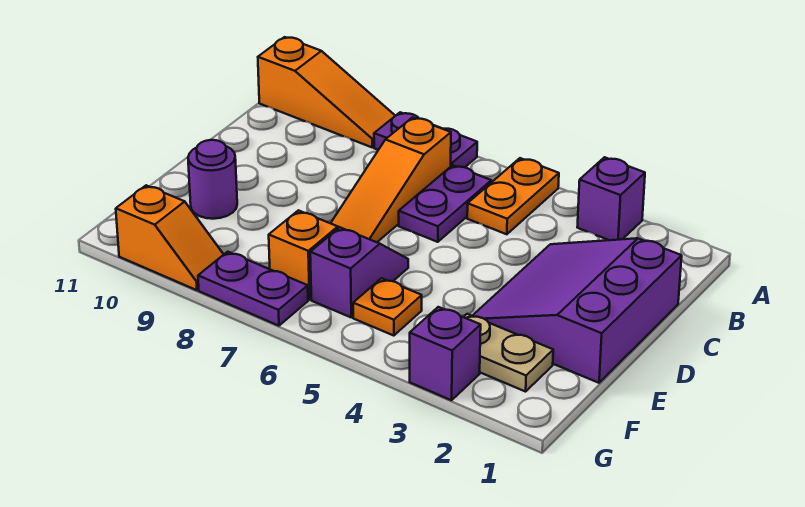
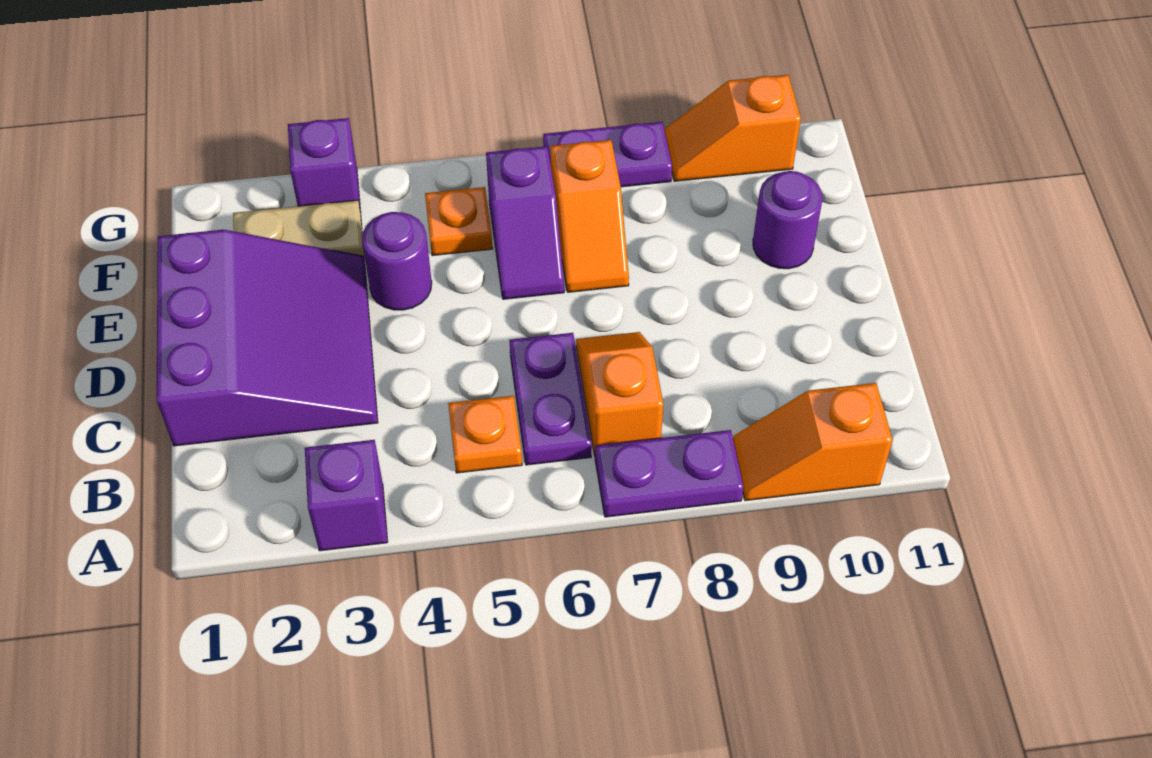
orange plate A5:B5 level 1 -> orange plate B5 level 1
orange slope A9:A11 level 1 top 11 -> orange slope A9:A10 level 1 top 10
orange slope B7:D7 level 1 top B -> orange slope B7:C7 level 1 top B
none -> purple round brick E4 level 1

